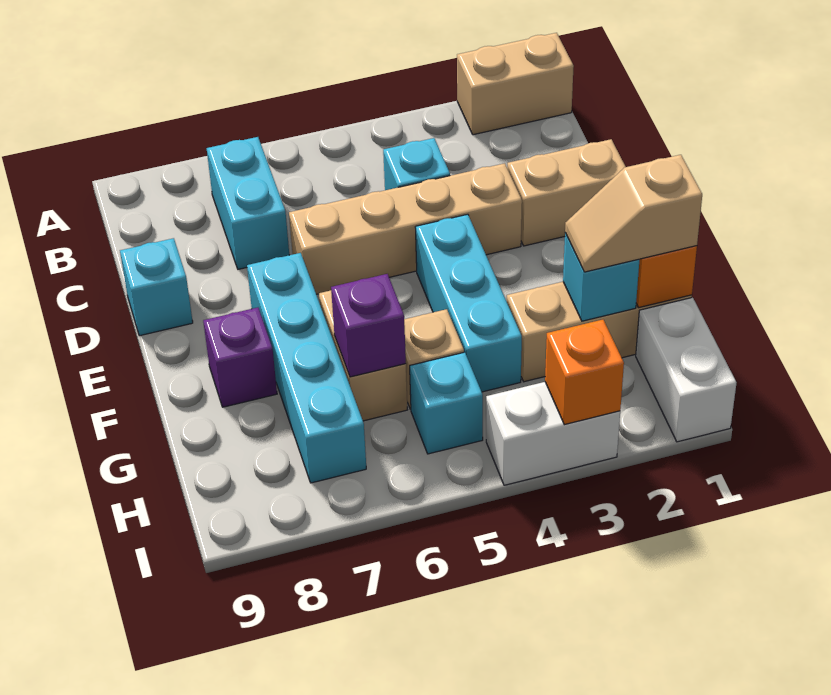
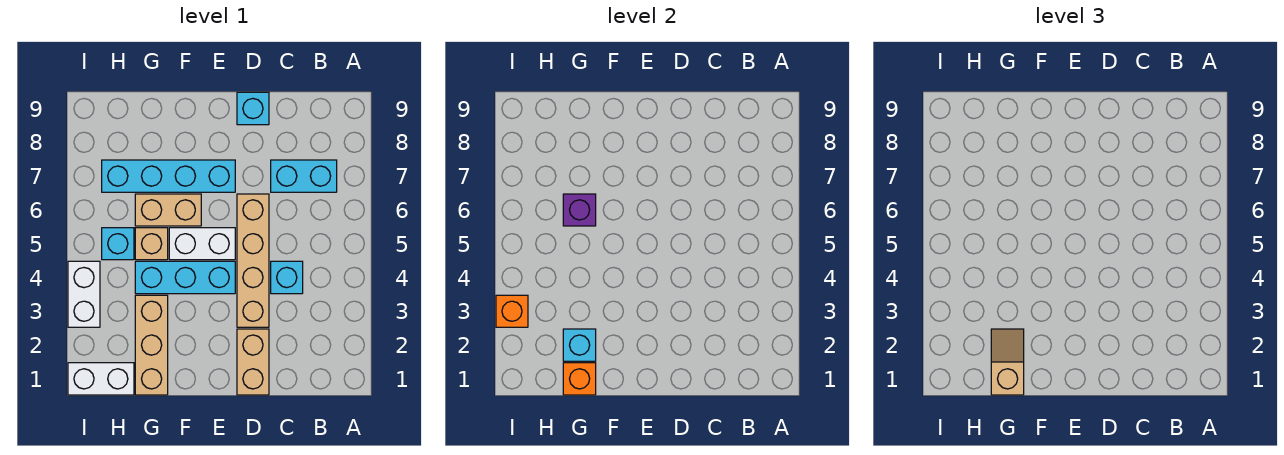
tan brick A1:A2 level 1 -> none
none -> white brick E5:F5 level 1
purple brick F8 level 1 -> none

